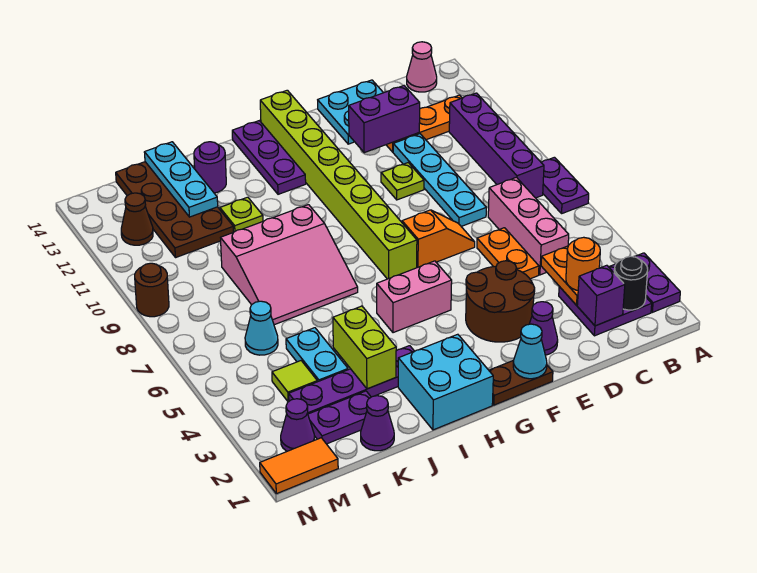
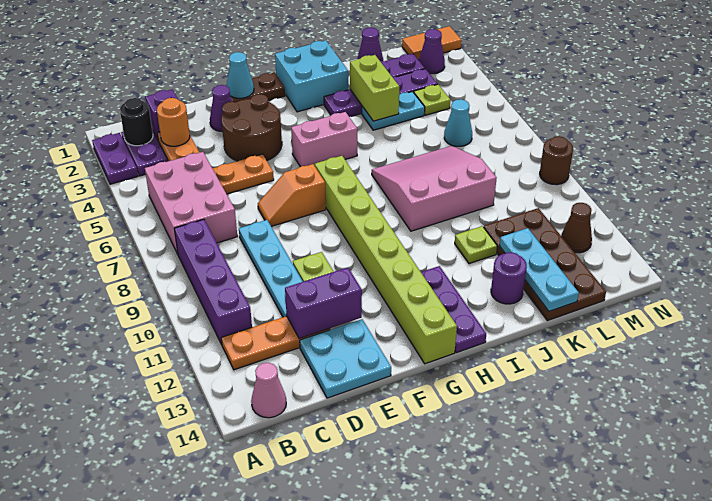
purple plate A7:A8 level 1 -> none
pink brick C5:C7 level 1 -> pink brick B5:C7 level 1
orange plate D5:D6 level 1 -> orange plate D5:E5 level 1
cyan plate K4:K5 level 1 -> cyan plate J4:K4 level 1
lime tile L4 level 1 -> lime plate L4 level 1

